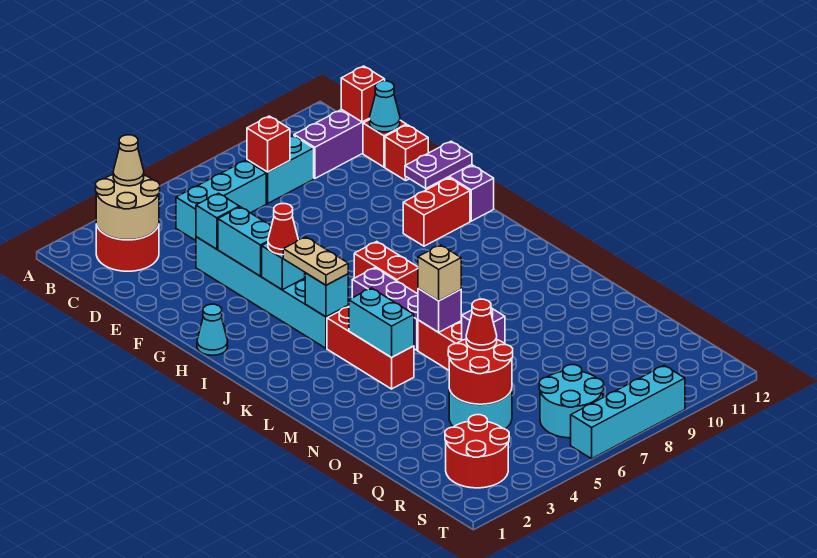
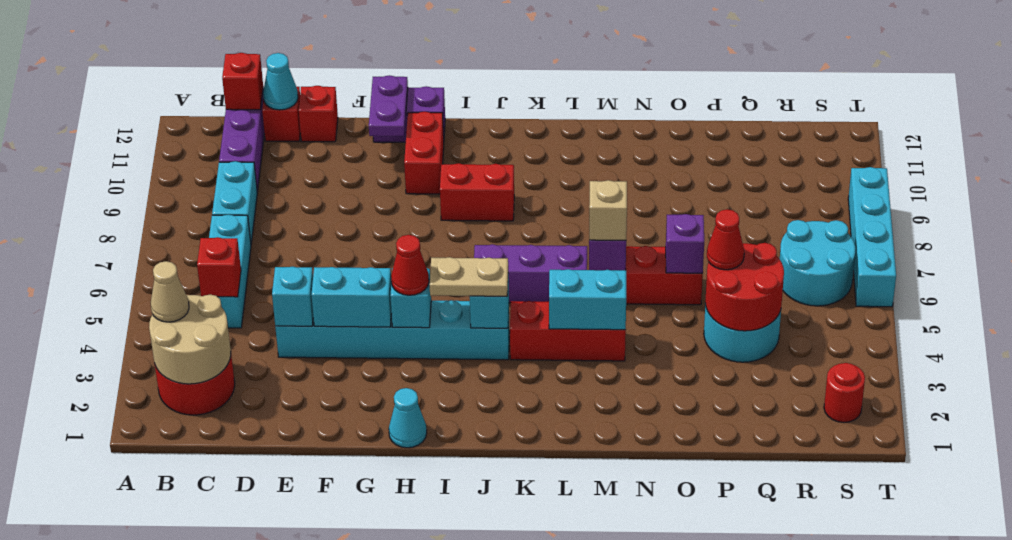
red brick C8 level 2 -> red brick C5 level 2
red brick I7:J7 level 1 -> red brick I9:J9 level 1
red round brick R2:S3 level 1 -> red round brick S2 level 1

